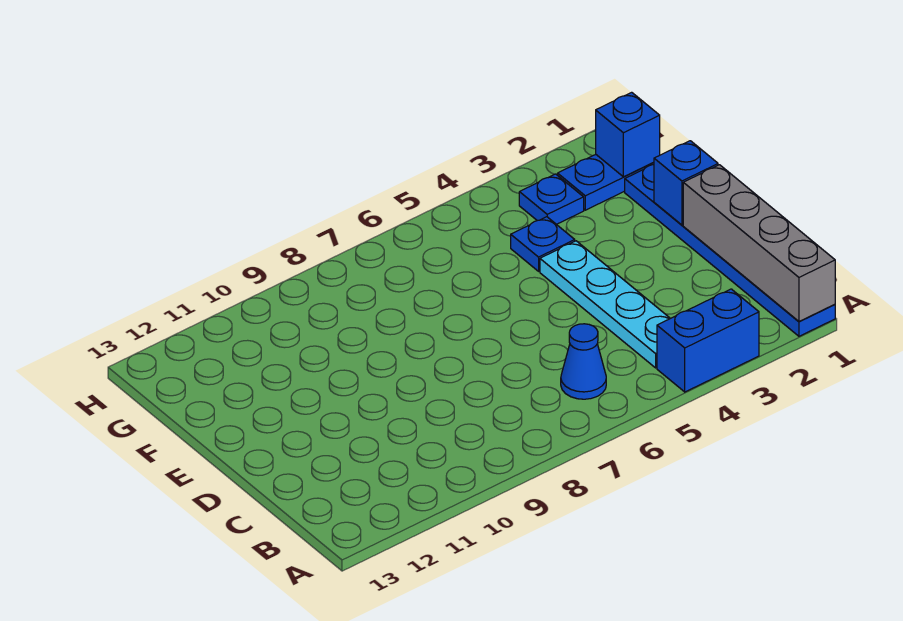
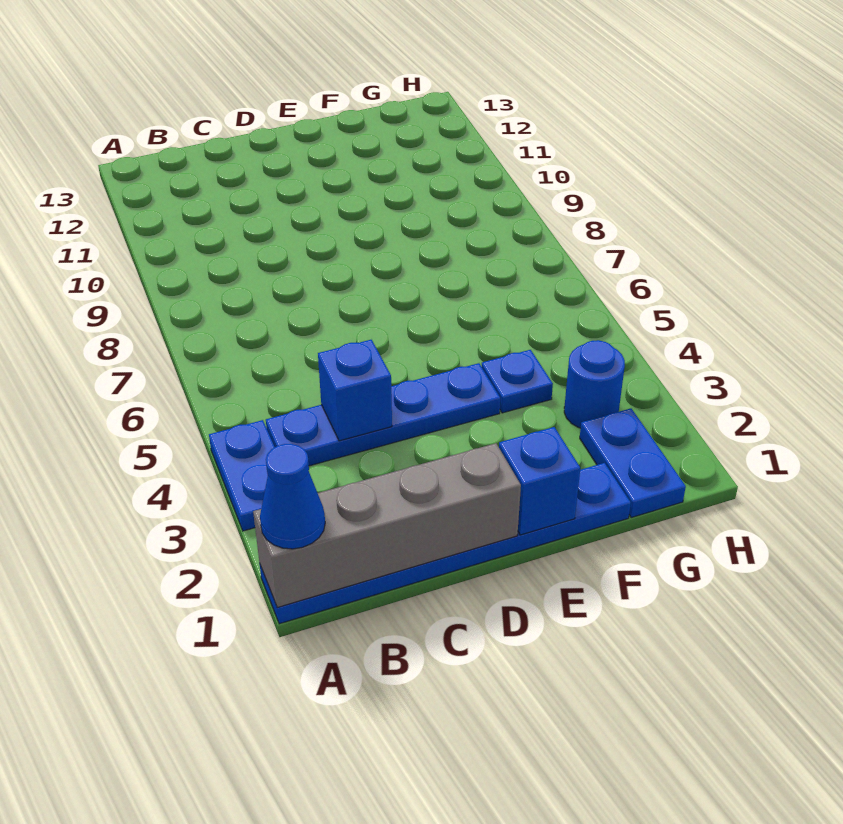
blue brick A3:A4 level 1 -> blue plate A3:A4 level 1
cyan plate B4:E4 level 1 -> blue plate B4:E4 level 1
blue cone B6 level 1 -> blue cone A1 level 3
blue brick G1 level 2 -> blue brick C4 level 2
blue plate G3 level 1 -> blue round brick G3 level 1

